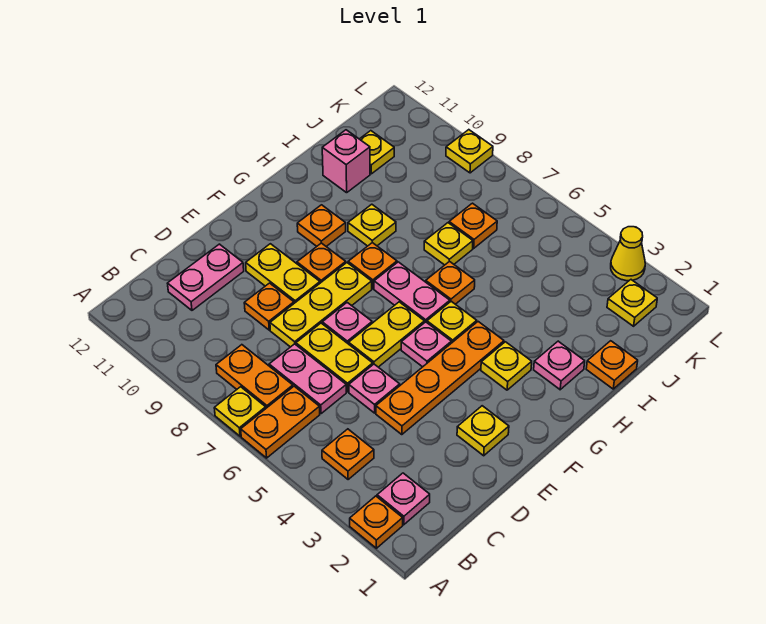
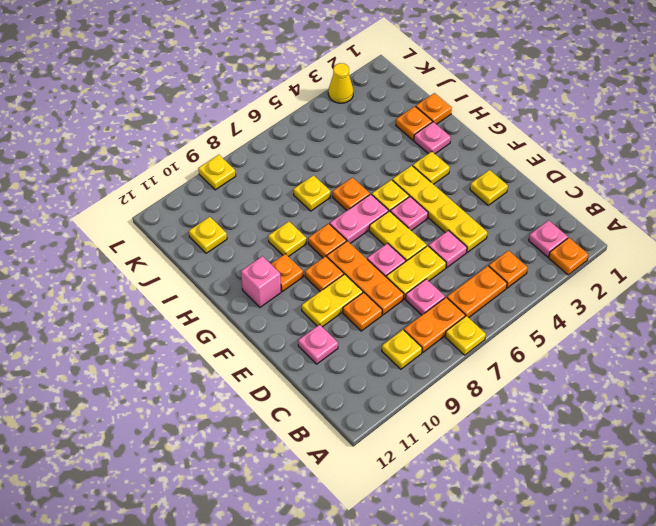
orange plate A6:B6 level 1 -> orange plate B5:B6 level 1
pink plate C6:C7 level 1 -> pink plate C7 level 1
pink plate C11:D11 level 1 -> pink plate D11 level 1
orange plate D4:G4 level 1 -> yellow plate D4:G4 level 1
yellow plate D8:F8 level 1 -> orange plate D8:F8 level 1
pink brick I11 level 1 -> pink brick G11 level 1
orange plate J7 level 1 -> orange plate I2 level 1
yellow plate K2 level 1 -> yellow plate B9 level 1

